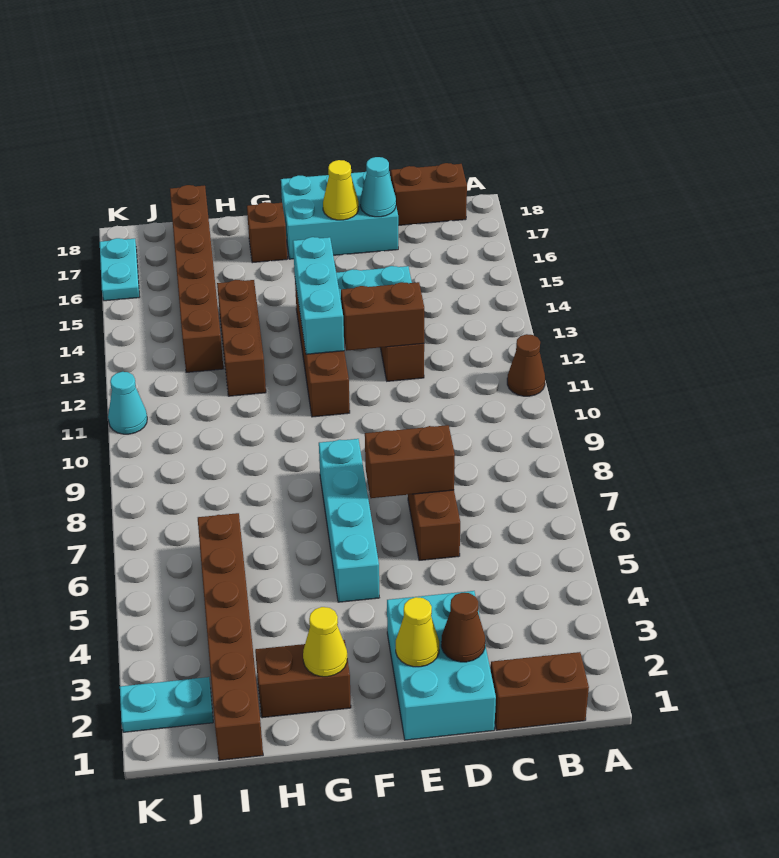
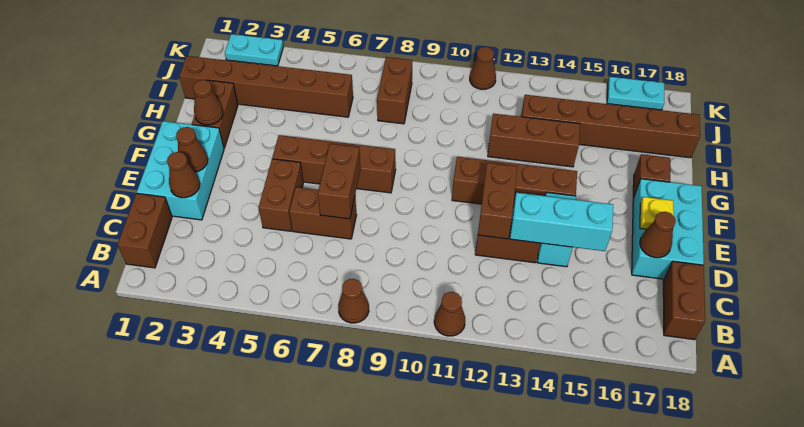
none -> brown cone A8 level 1
cyan brick D1:E3 level 1 -> cyan brick D1:F2 level 1
none -> brown brick D5:E5 level 1
cyan cone D17 level 2 -> brown cone D17 level 2
yellow cone E2 level 2 -> brown cone E2 level 2
yellow cone E17 level 2 -> yellow plate E17 level 2
cyan brick F5:F8 level 1 -> brown brick F5:F8 level 1
cyan brick F12:F14 level 2 -> cyan brick D13:D15 level 2
yellow cone G2 level 2 -> brown cone G2 level 2
none -> brown brick I8:J8 level 1
cyan plate J2:K2 level 1 -> cyan plate K2:K3 level 1
cyan cone K11 level 1 -> brown cone K11 level 1

